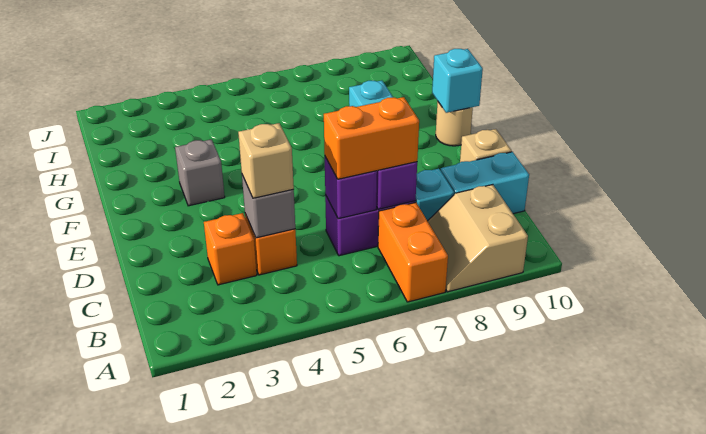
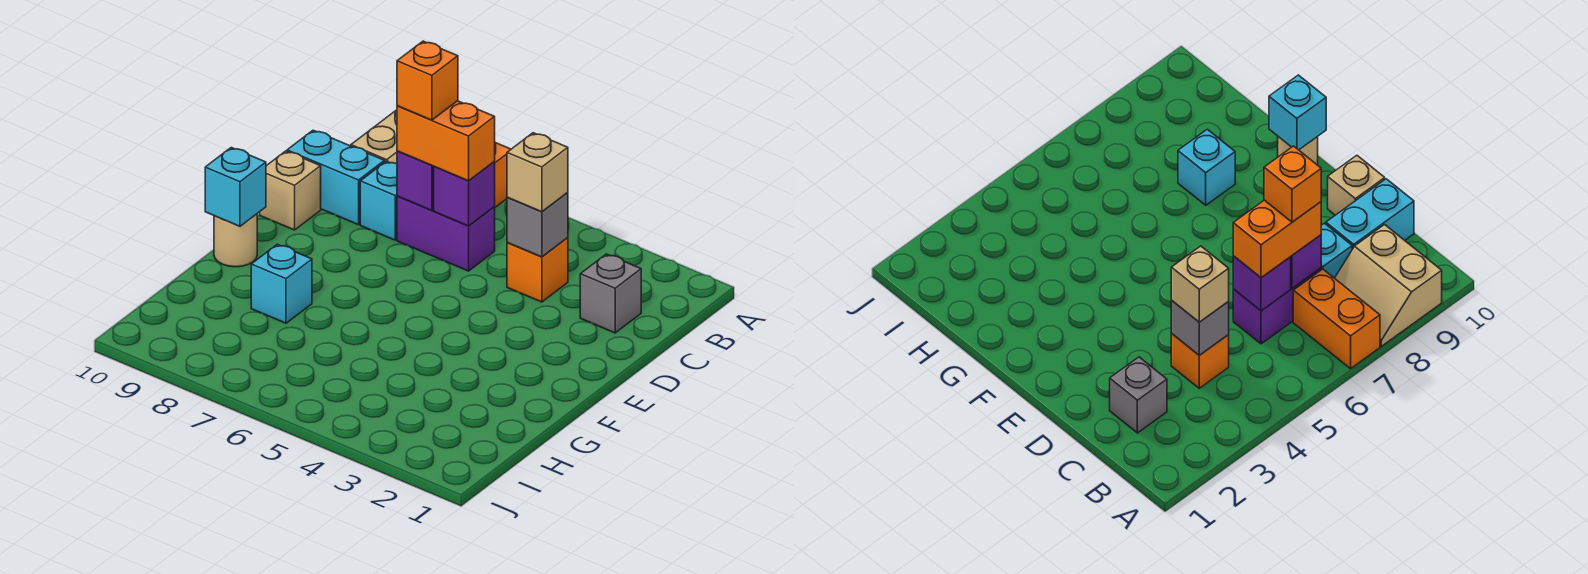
orange brick C3 level 1 -> orange brick C7 level 4
grey brick F3 level 1 -> grey brick C2 level 1

